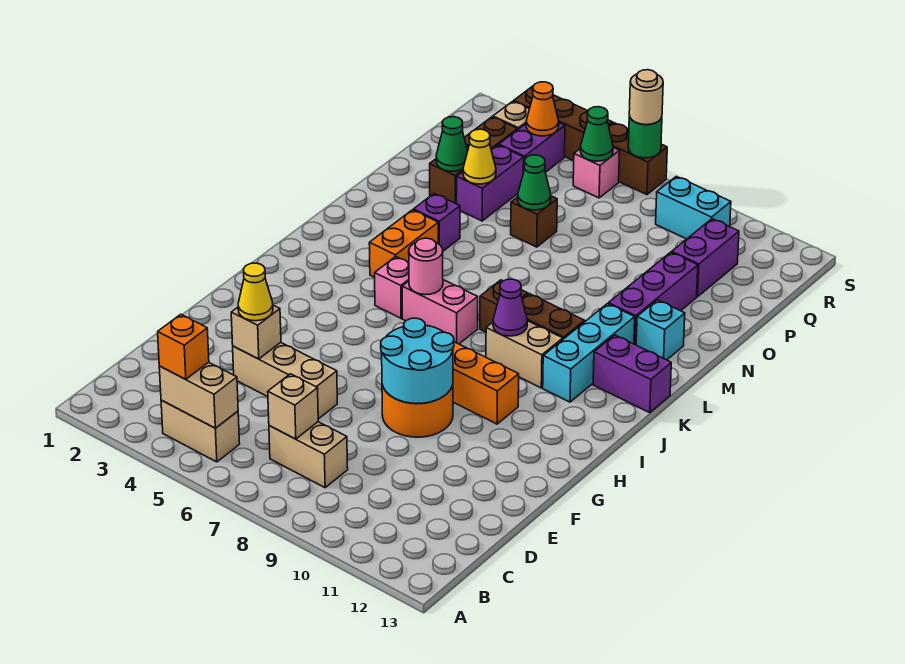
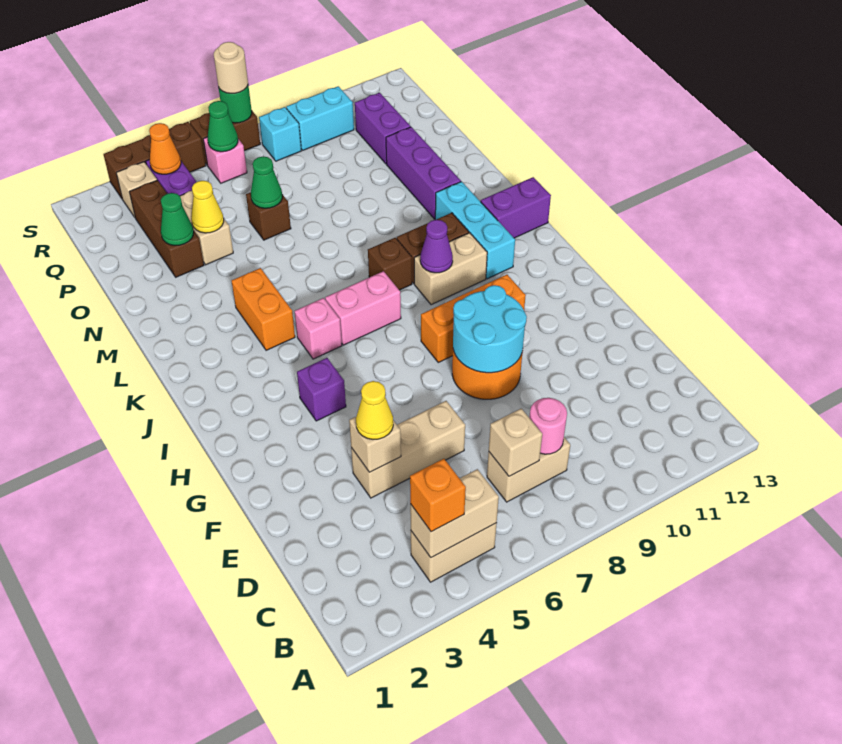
pink round brick J6 level 2 -> pink round brick C8 level 2
purple brick M4 level 1 -> purple brick H4 level 1
cyan brick M12 level 1 -> cyan brick R8 level 1
purple brick O4:P4 level 1 -> tan brick O4:P4 level 1

